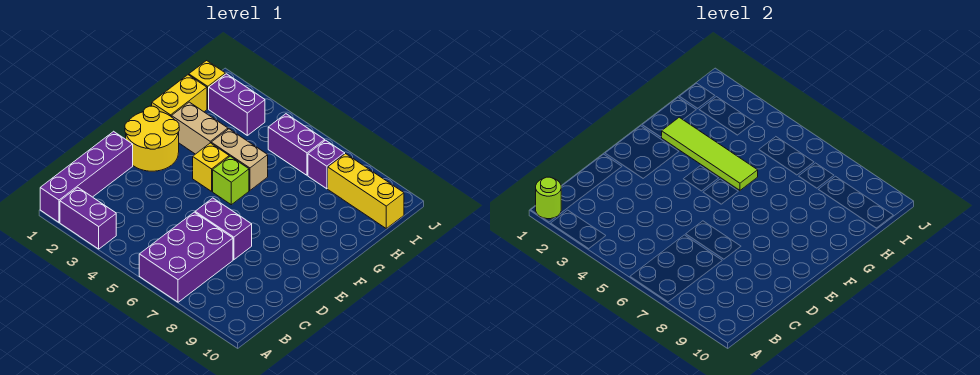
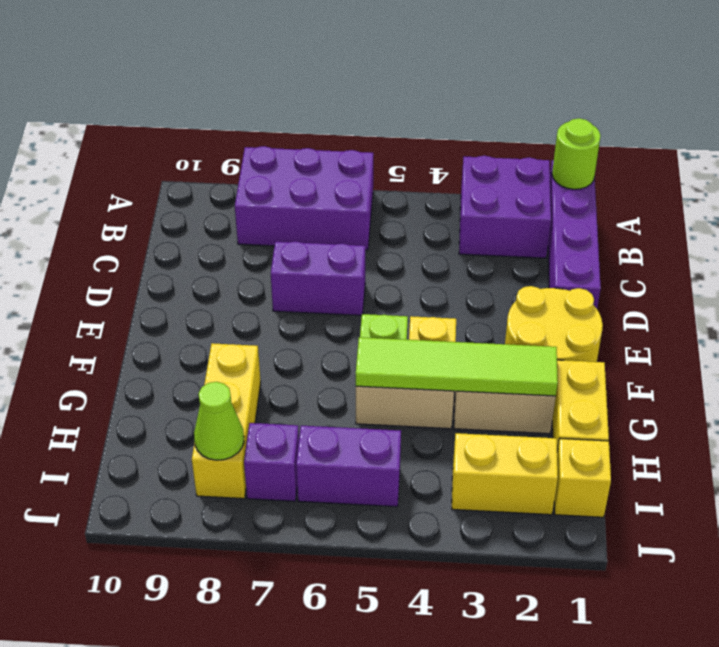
purple brick A2:A3 level 1 -> purple brick A2:B3 level 1
purple brick A6:C7 level 1 -> purple brick A6:B8 level 1
purple brick I2:I3 level 1 -> yellow brick I2:I3 level 1
yellow brick I8:I10 level 1 -> yellow brick G8:I8 level 1
none -> lime cone I8 level 2

